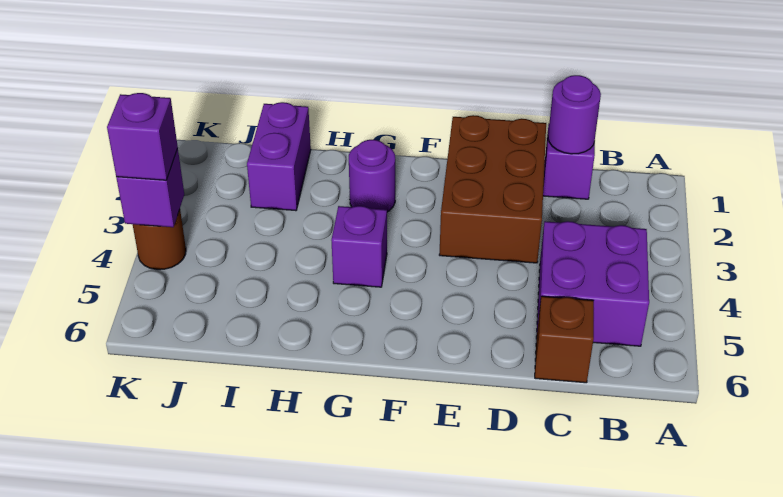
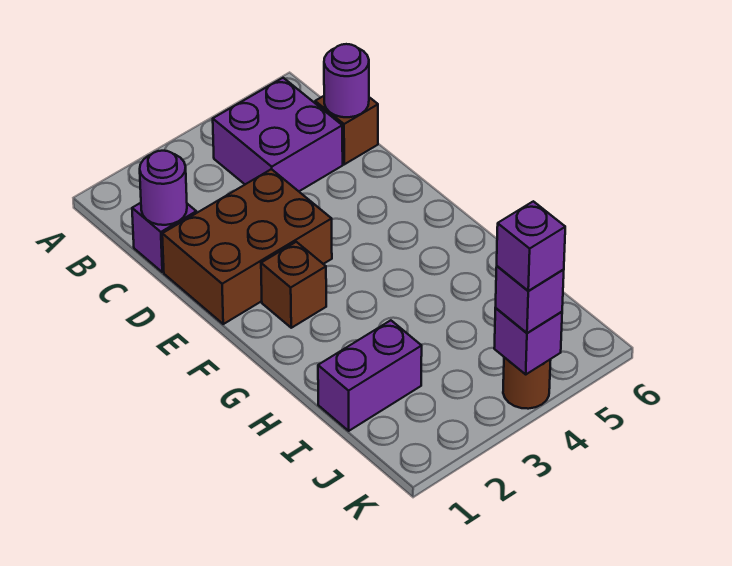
none -> brown brick F2 level 1
purple round brick G2 level 1 -> purple round brick C6 level 2
purple brick G4 level 1 -> purple brick K4 level 4

